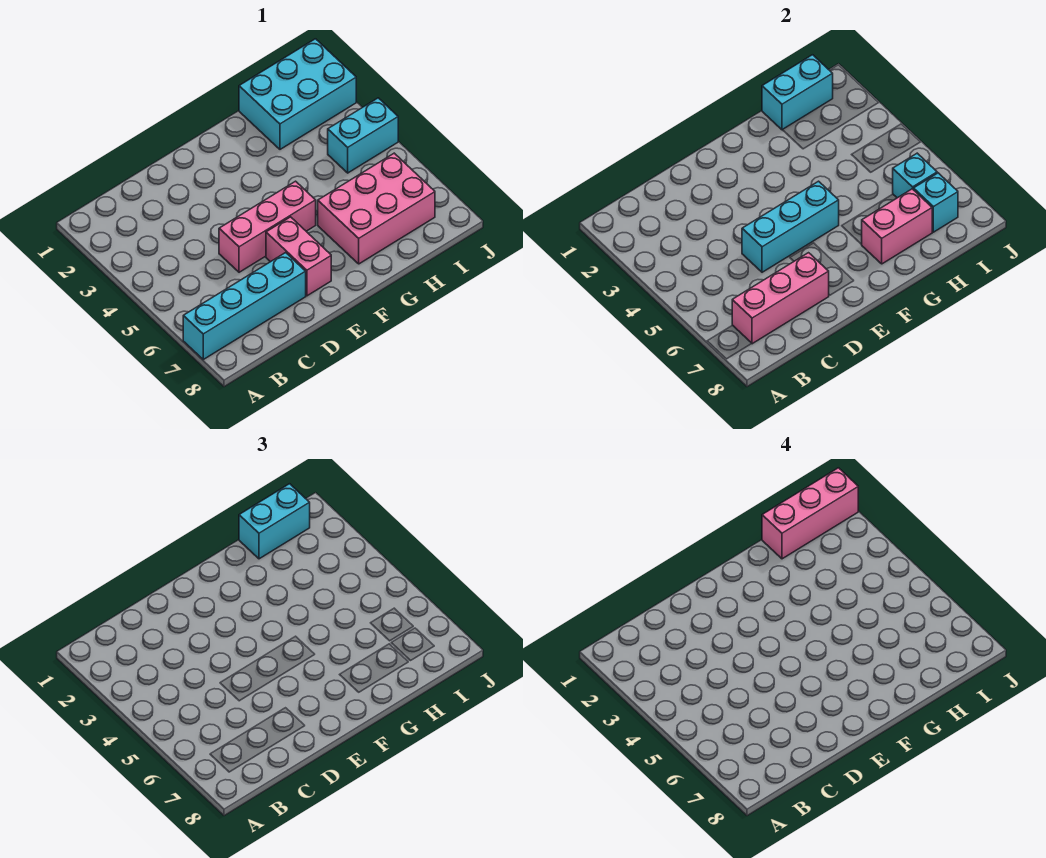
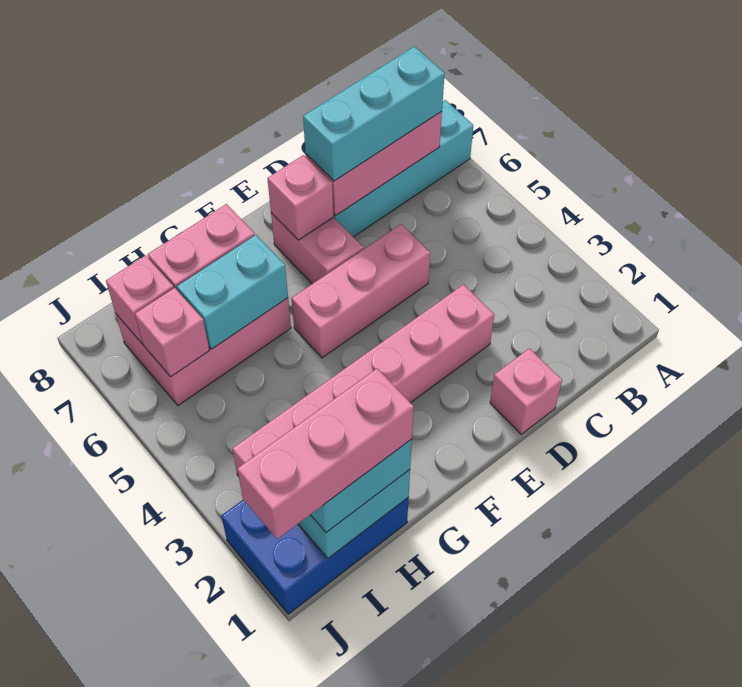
none -> pink brick D1 level 1
none -> pink brick D3:I3 level 1
cyan brick D5:F5 level 2 -> cyan brick B7:D7 level 3
none -> pink brick E7 level 2
cyan brick H1:J2 level 1 -> blue brick H1:J2 level 1
cyan brick I4:J4 level 1 -> cyan brick G6:H6 level 2
cyan brick I6 level 2 -> pink brick I6 level 2
cyan brick I7 level 2 -> pink brick I7 level 2

